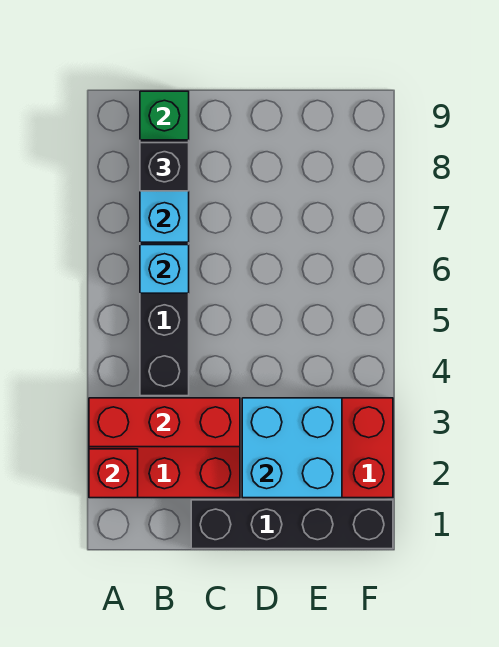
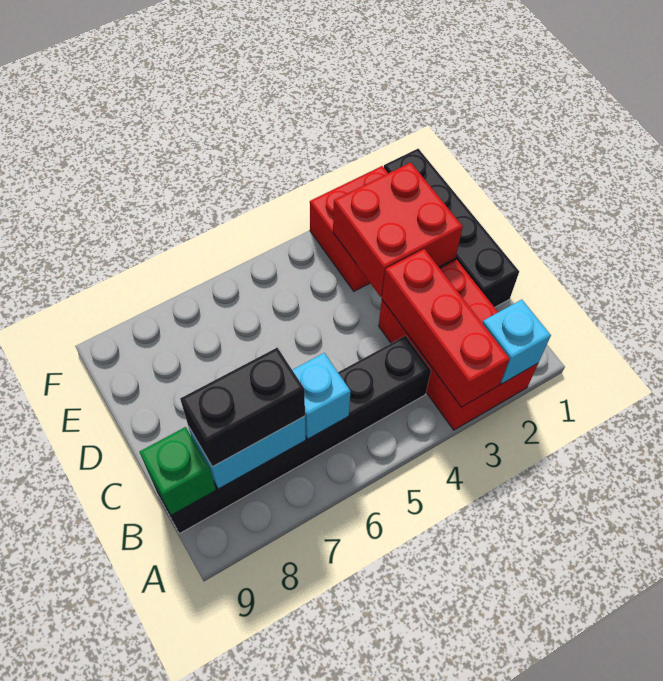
red brick A2 level 2 -> cyan brick A2 level 2
black brick B8 level 3 -> black brick B7:B8 level 3
cyan brick D2:E3 level 2 -> red brick D2:E3 level 2

